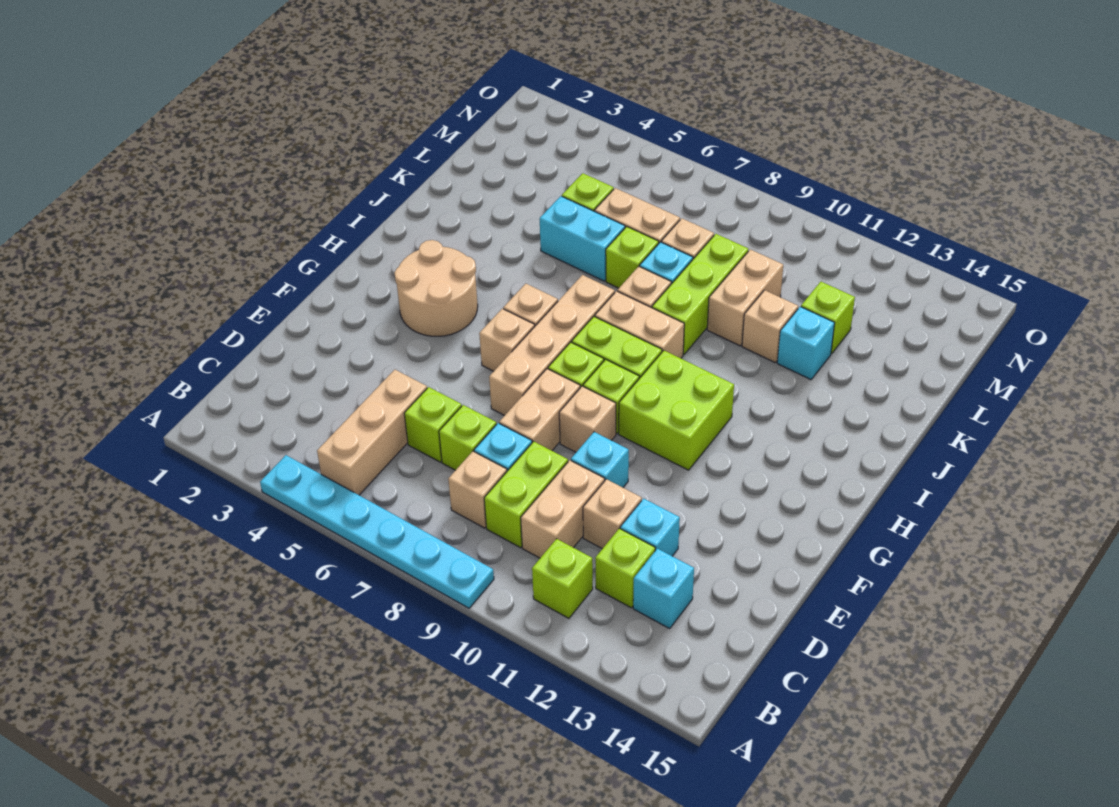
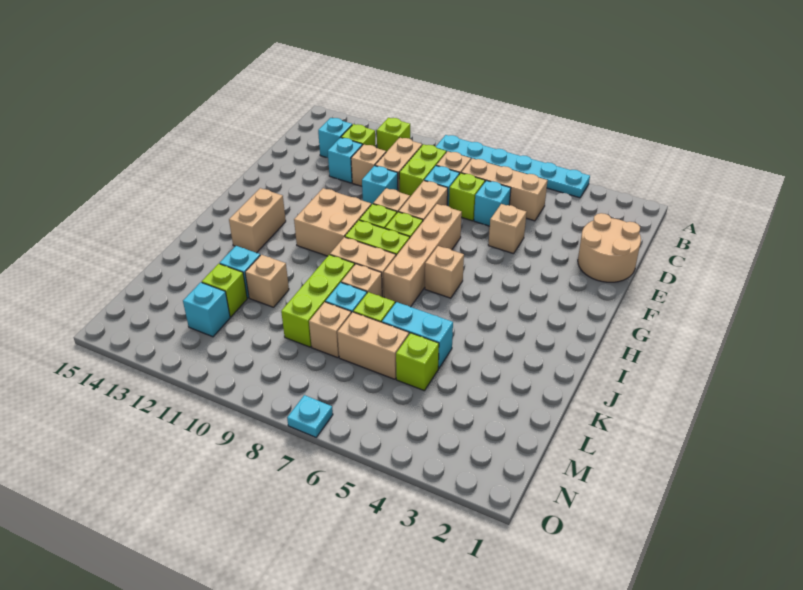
tan brick B5:D5 level 1 -> tan brick C5:C7 level 1
lime brick D6 level 1 -> cyan brick D6 level 1
tan round brick G3:H4 level 1 -> tan round brick D1:E2 level 1
tan brick G6 level 1 -> tan brick E5 level 1
lime brick G10:H11 level 1 -> tan brick G10:H11 level 1
tan brick K10:L10 level 1 -> tan brick H13:I13 level 1
none -> cyan brick M12 level 1
none -> cyan plate O7 level 1

